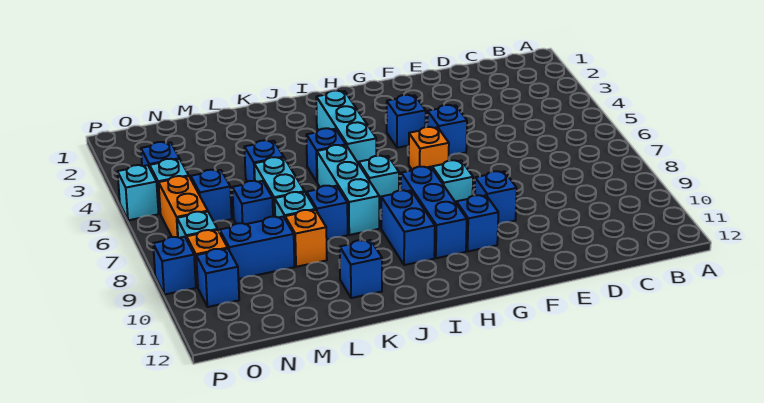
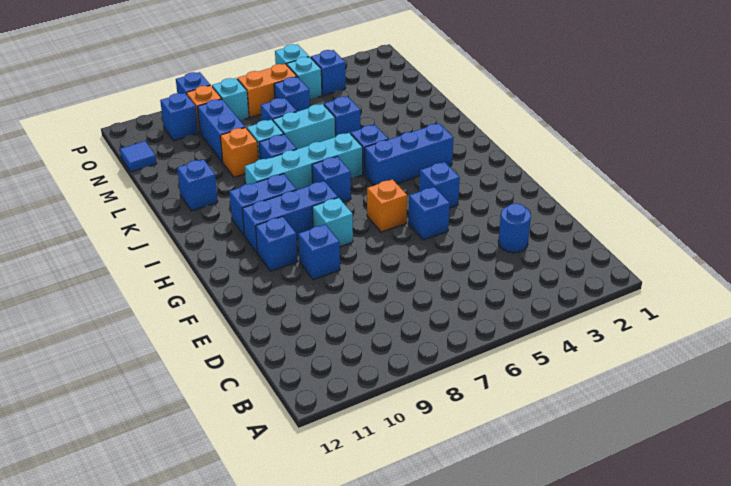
none -> blue round brick D3 level 1
cyan brick I3:I5 level 1 -> blue brick I3:I5 level 1
cyan brick I7 level 1 -> blue brick I7 level 1
cyan brick J6:J8 level 1 -> cyan brick J6:J9 level 1
none -> blue tile N12 level 1

